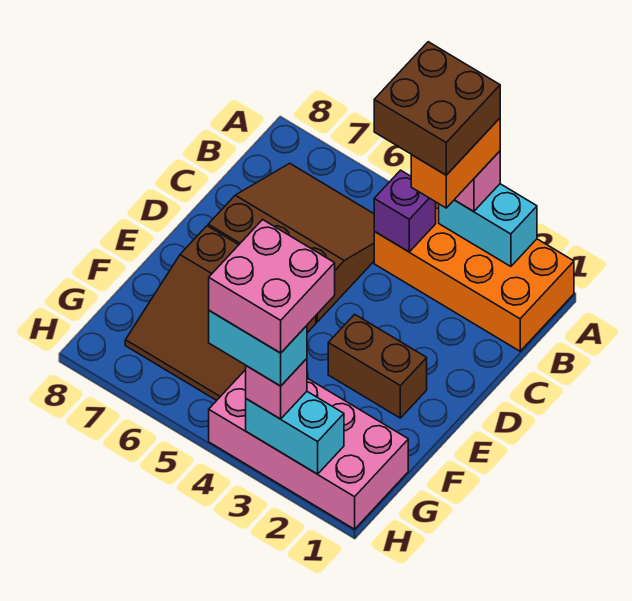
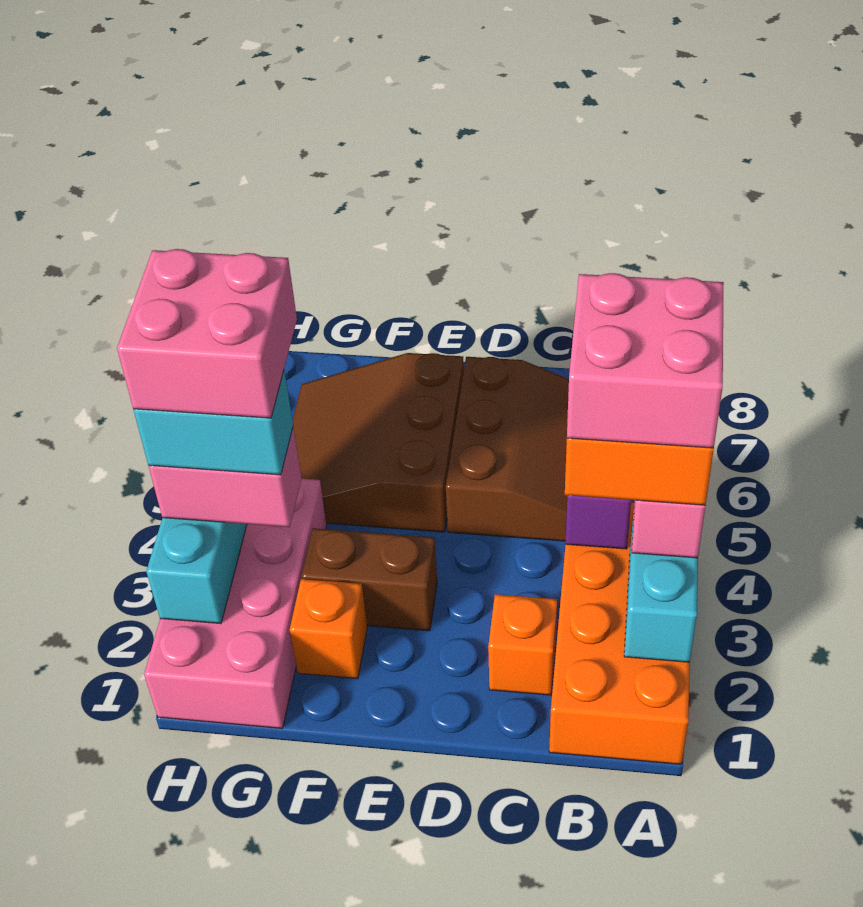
brown brick A3:B4 level 5 -> pink brick A3:B4 level 5
none -> orange brick C2 level 1
brown brick E2:E3 level 1 -> brown brick E3:F3 level 1
none -> orange brick F2 level 1
pink brick H3 level 3 -> pink brick G3:H3 level 3
cyan brick H3:H4 level 4 -> cyan brick G3:H3 level 4

